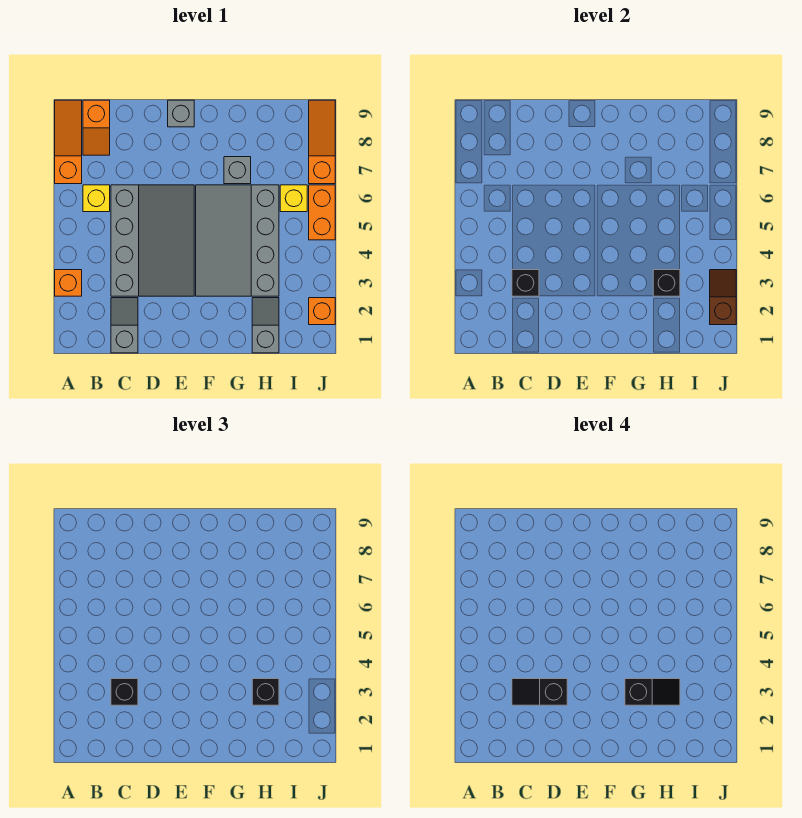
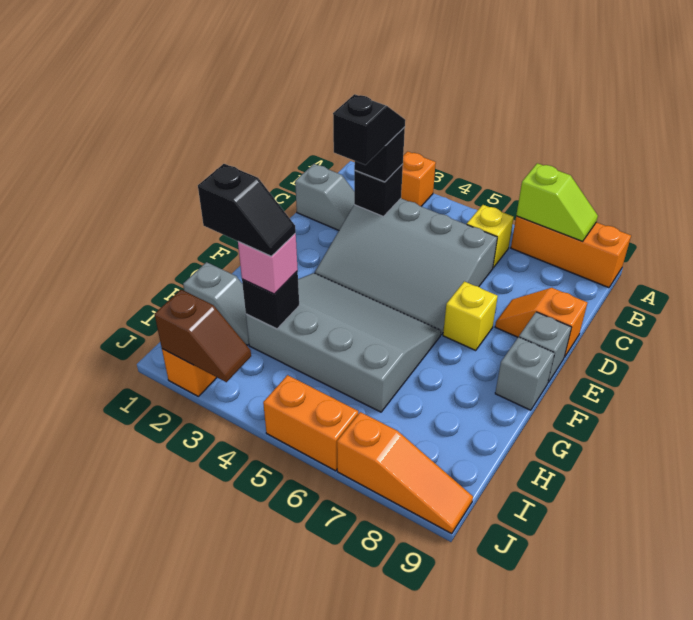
orange slope A7:A9 level 1 top 7 -> orange brick A7:A9 level 1
none -> lime slope A7:A8 level 2 top 7
orange slope B8:B9 level 1 top 9 -> orange slope D8:D9 level 1 top 9
black slope G3:H3 level 4 top G -> black slope H2:H3 level 4 top 2
grey brick G7 level 1 -> grey brick F9 level 1
black brick H3 level 3 -> pink brick H3 level 3
yellow brick I6 level 1 -> yellow brick E7 level 1

